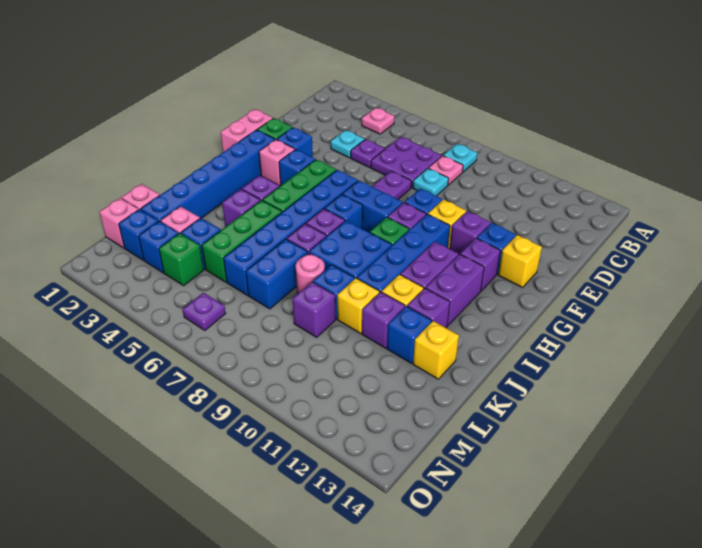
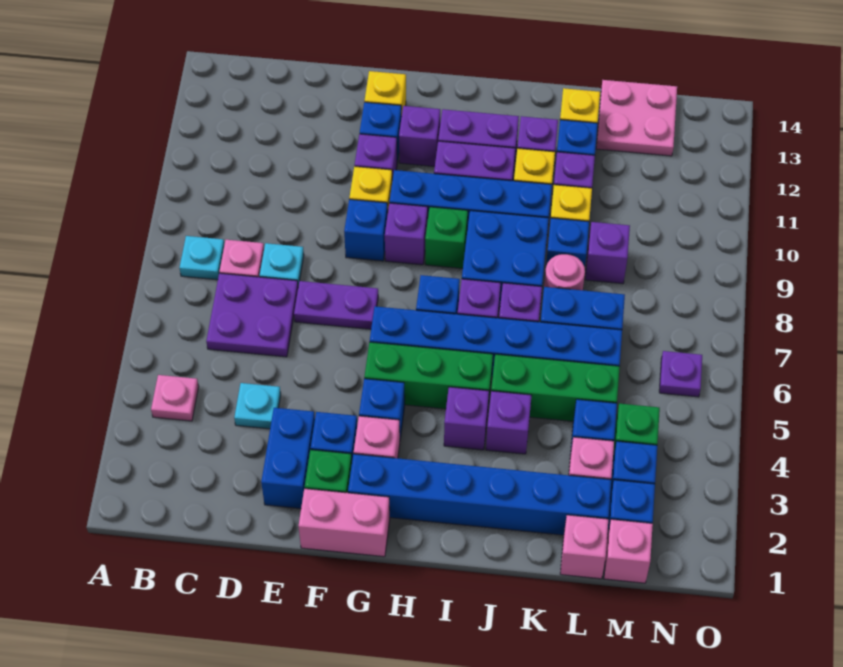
purple plate D5 level 1 -> none
blue brick G7:G8 level 1 -> blue brick E2:E3 level 1
none -> pink plate L13:M14 level 1

